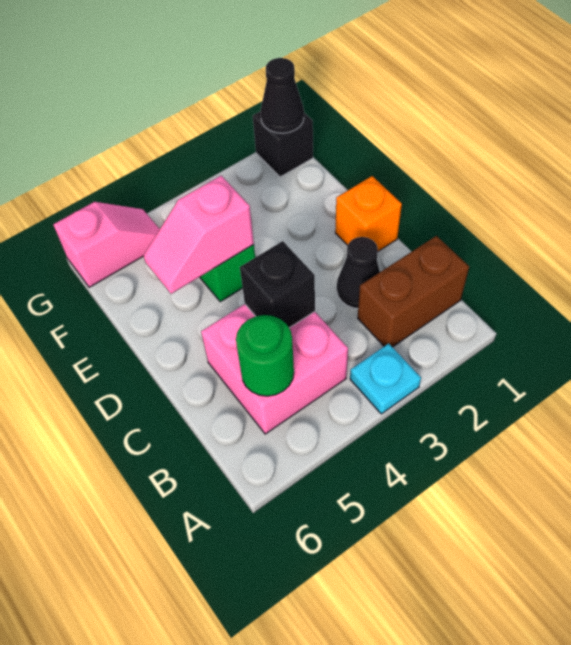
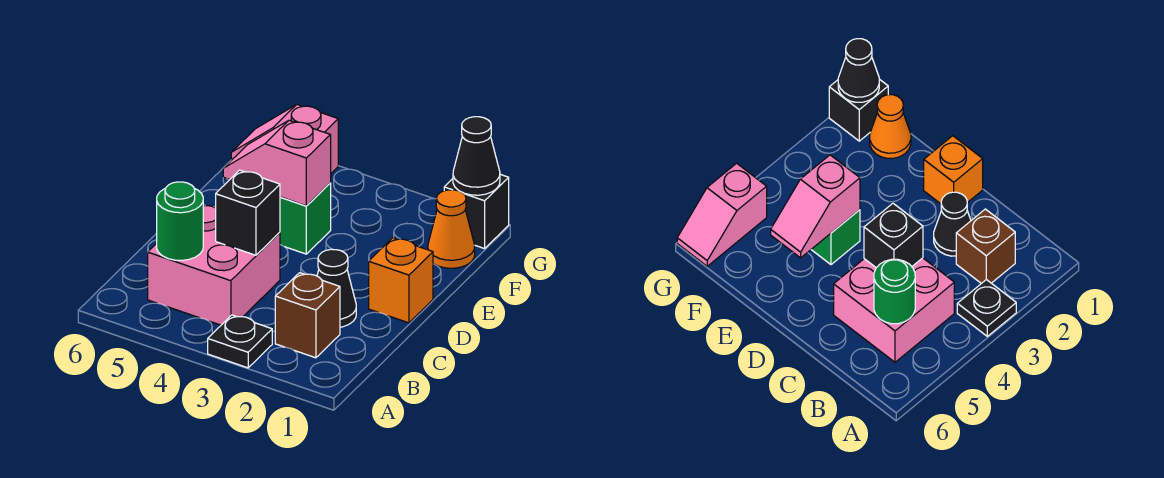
cyan plate A3 level 1 -> black plate A3 level 1
brown brick B1:B2 level 1 -> brown brick B2 level 1
none -> orange cone F1 level 1
pink slope G5:G6 level 1 top 6 -> pink slope G5:G6 level 1 top 5

